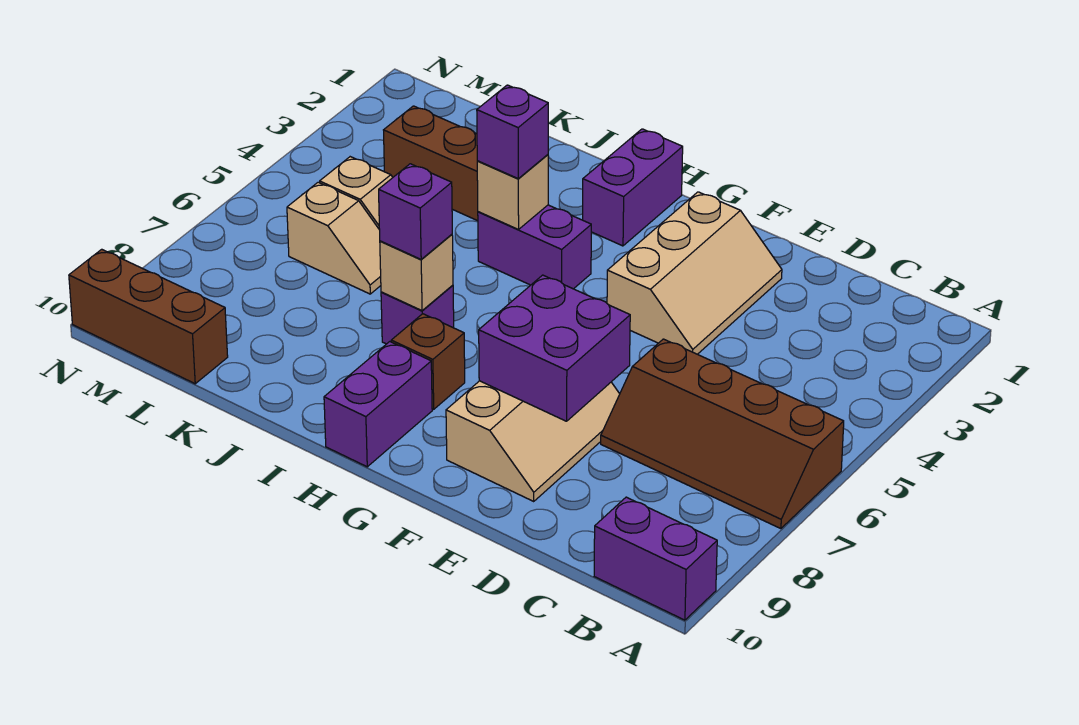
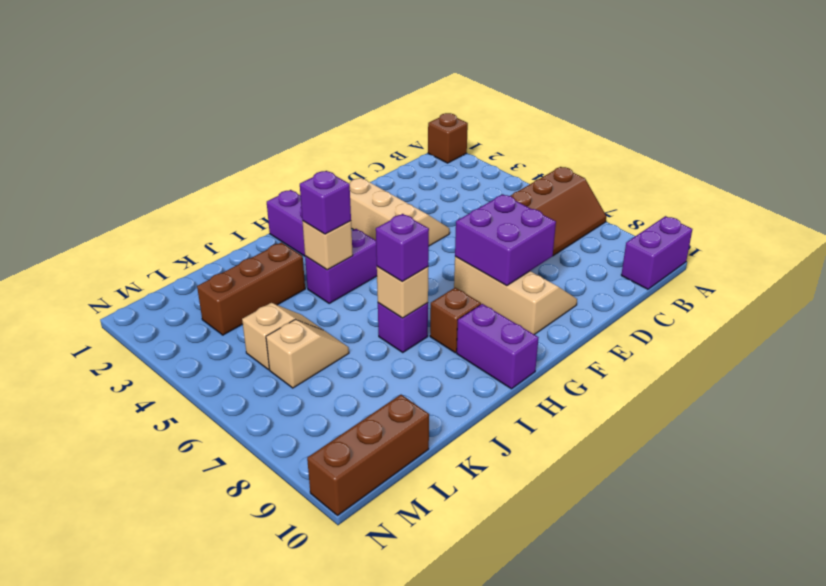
none -> brown brick A1 level 1

